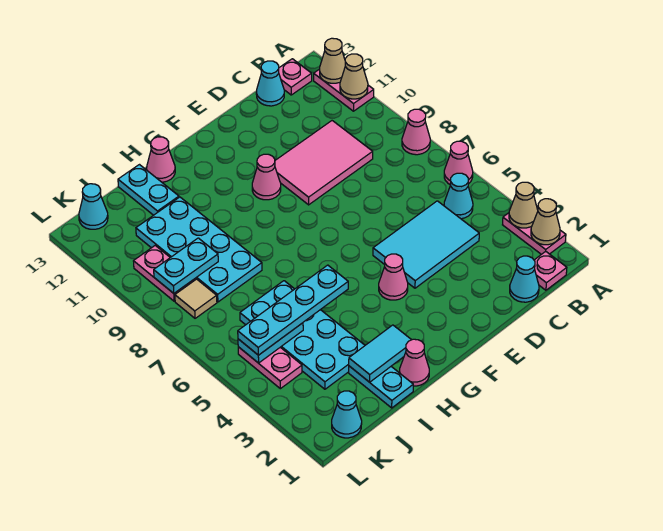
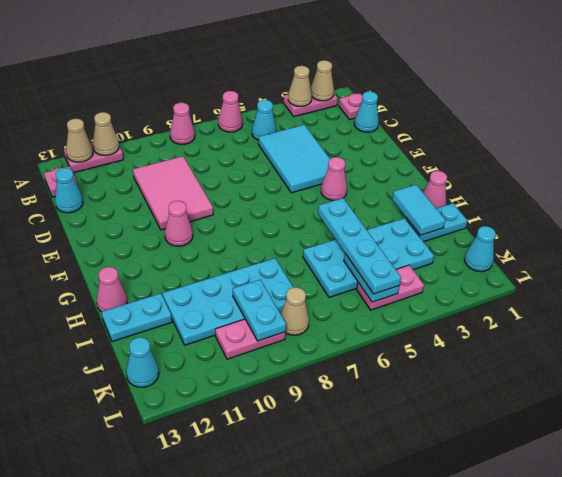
tan tile K8 level 1 -> tan cone K8 level 1

